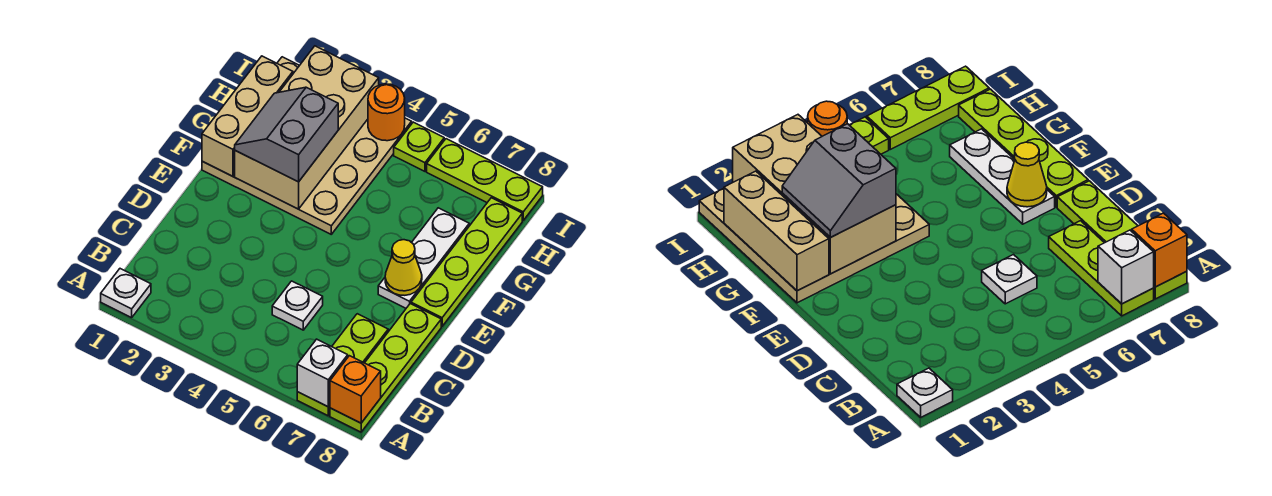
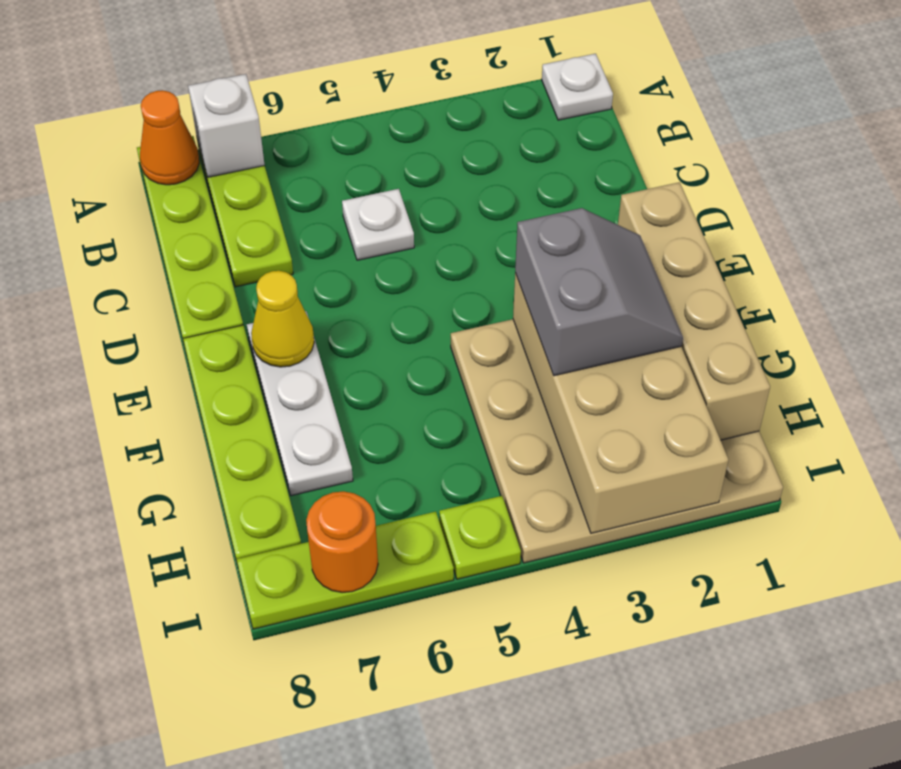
orange brick A8 level 2 -> orange cone A8 level 2
tan brick F1:H1 level 2 -> tan brick E1:H1 level 2
orange round brick I4 level 2 -> orange round brick I7 level 2

